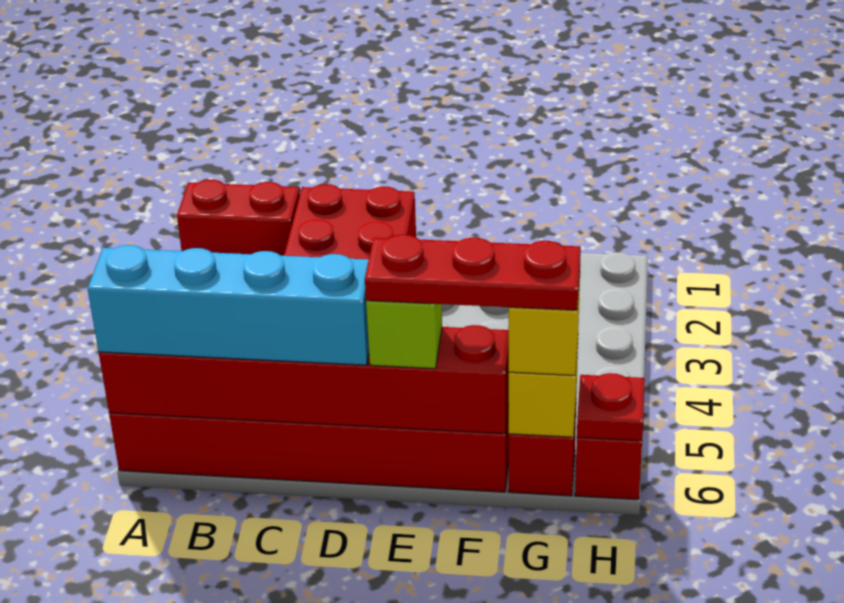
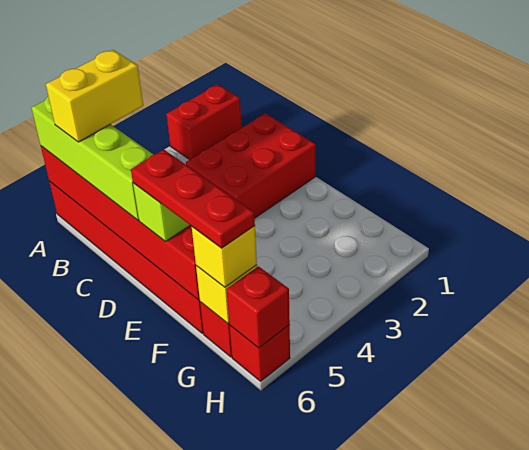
red brick A1:B1 level 1 -> red brick A1:A2 level 1
cyan brick A6:D6 level 3 -> lime brick A6:D6 level 3
none -> yellow brick B5:B6 level 4
red plate H6 level 2 -> red brick H6 level 2

